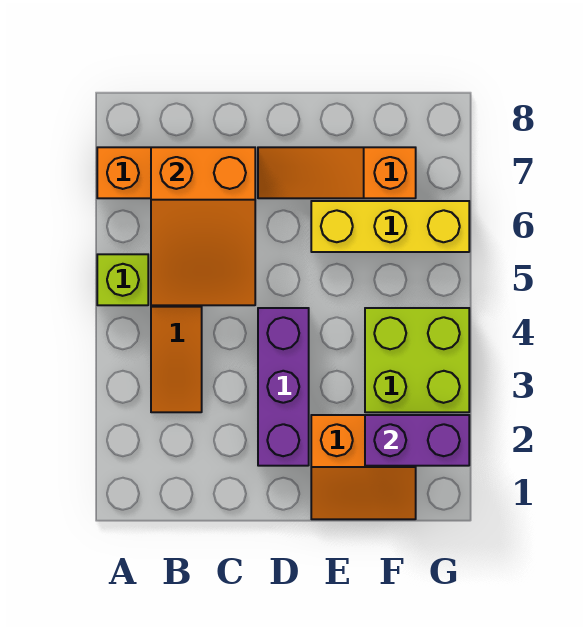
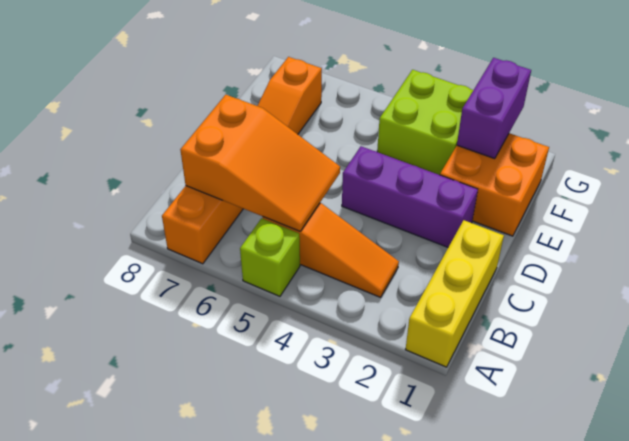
orange slope E1:F2 level 1 top 2 -> orange brick E1:F2 level 1
yellow brick E6:G6 level 1 -> yellow brick A1:C1 level 1

